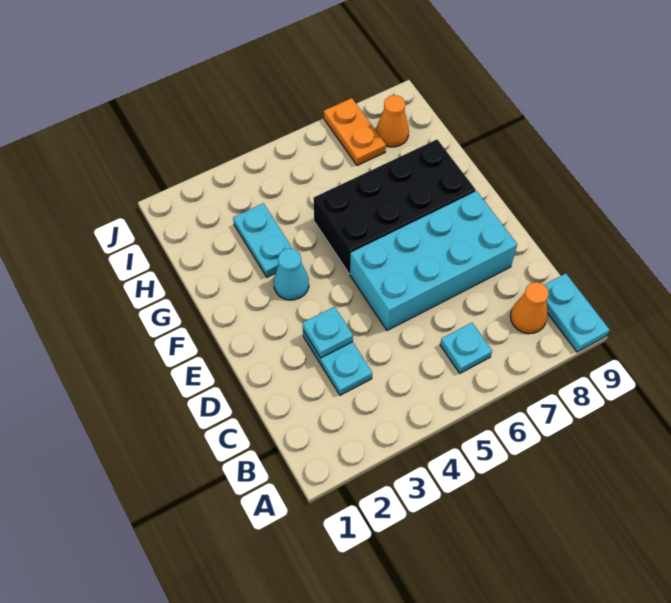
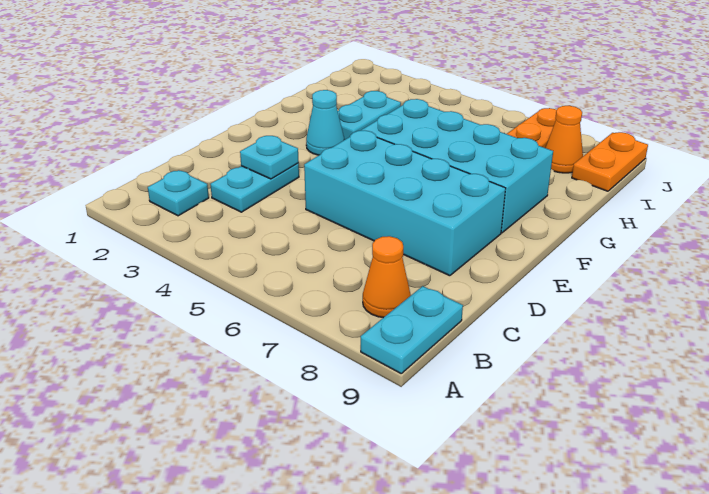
cyan plate B6 level 1 -> cyan plate B2 level 1
black brick F5:G8 level 1 -> cyan brick F5:G8 level 1
none -> orange plate I9:J9 level 1

